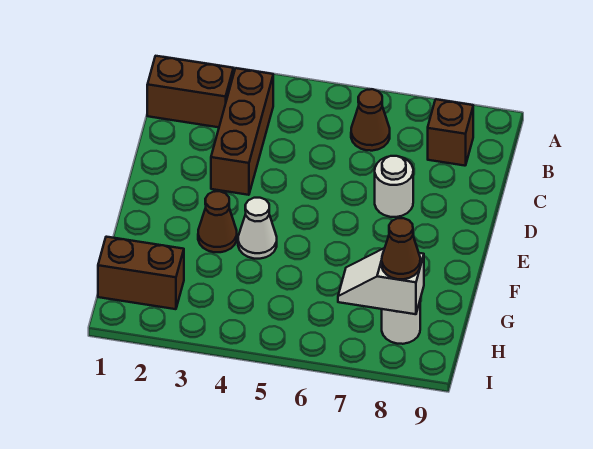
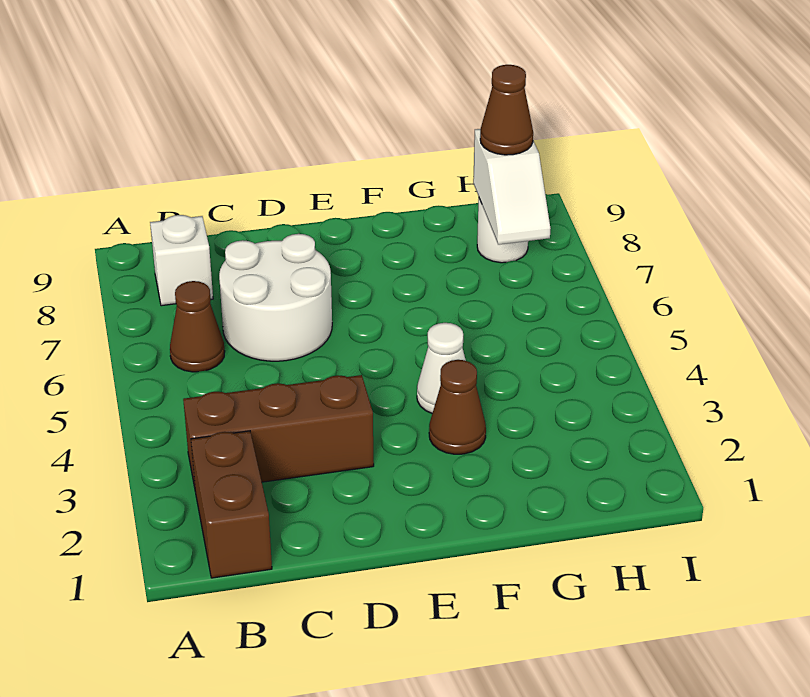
brown brick B8 level 1 -> white brick B8 level 1
white round brick D7 level 1 -> white round brick C6:D7 level 1
brown brick H1:H2 level 1 -> none

